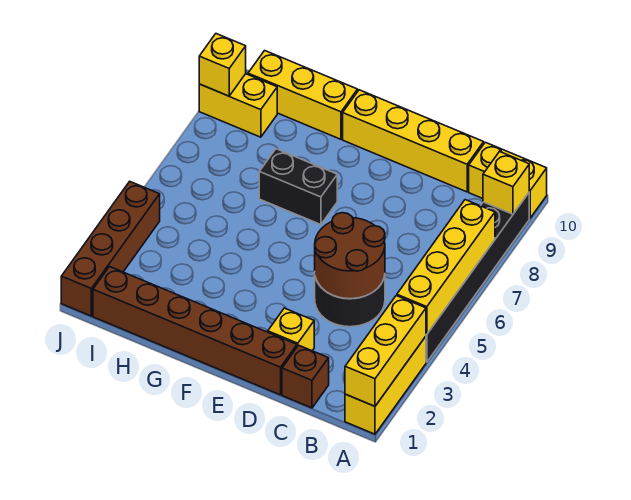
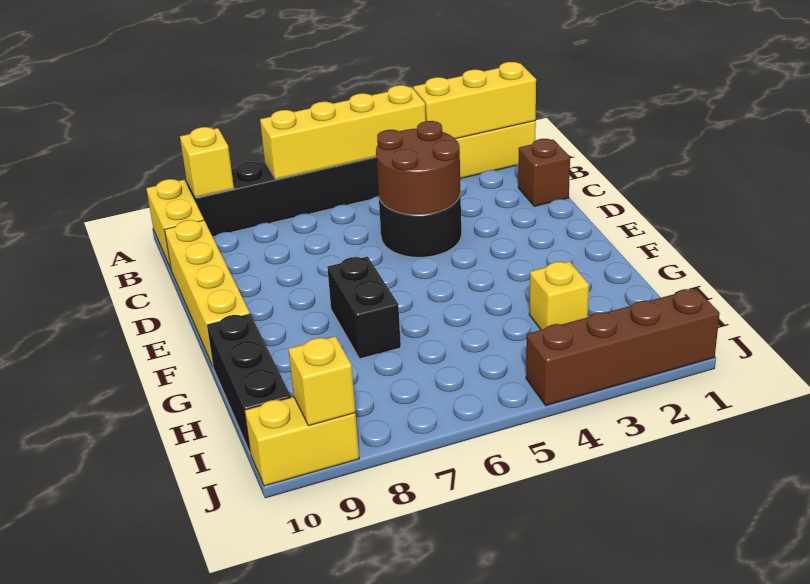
brown brick D1:I1 level 1 -> none
yellow brick D2 level 1 -> yellow brick H3 level 1
yellow brick G10:I10 level 1 -> black brick G10:I10 level 1
yellow brick I9:J9 level 1 -> yellow brick J9:J10 level 1

